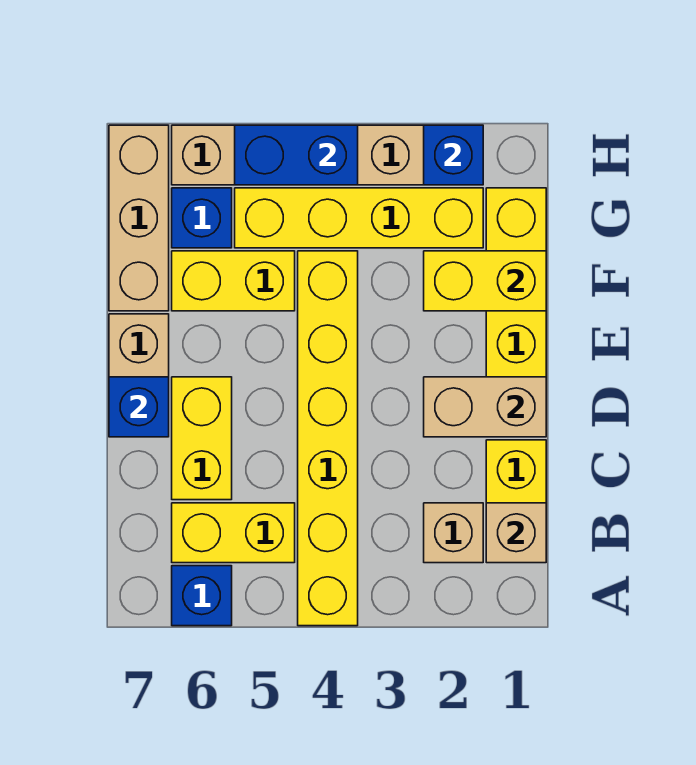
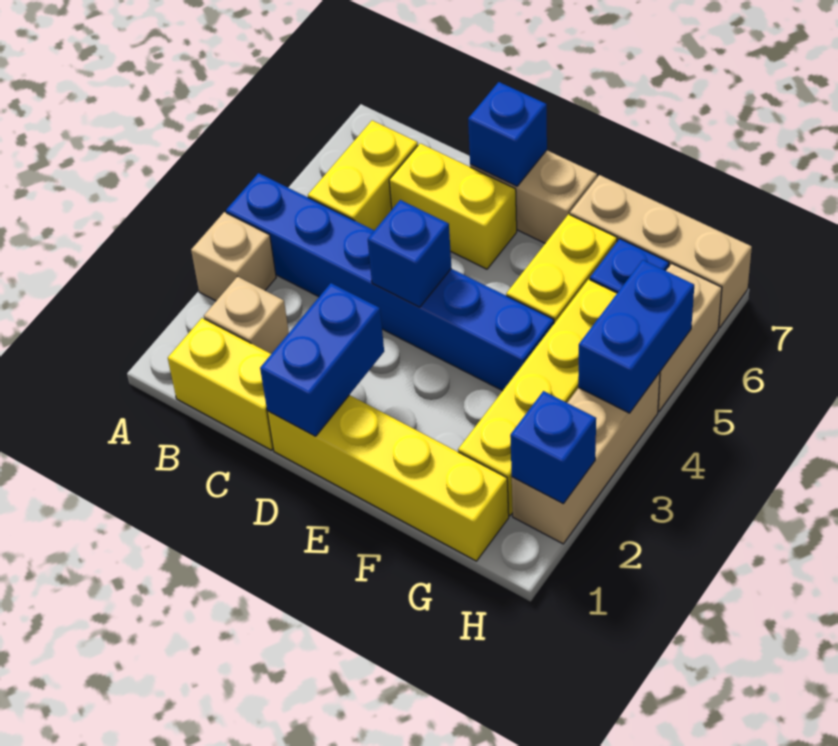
yellow brick A4:F4 level 1 -> blue brick A4:F4 level 1
blue brick A6 level 1 -> blue brick D4 level 2
tan brick B1 level 2 -> tan brick A3 level 1
tan brick D1:D2 level 2 -> blue brick D1:D2 level 2
yellow brick F1:F2 level 2 -> none

